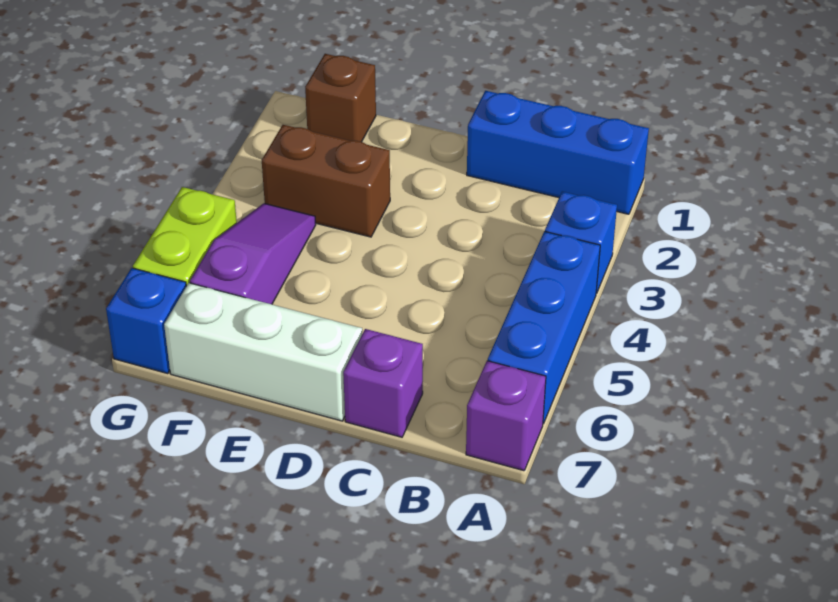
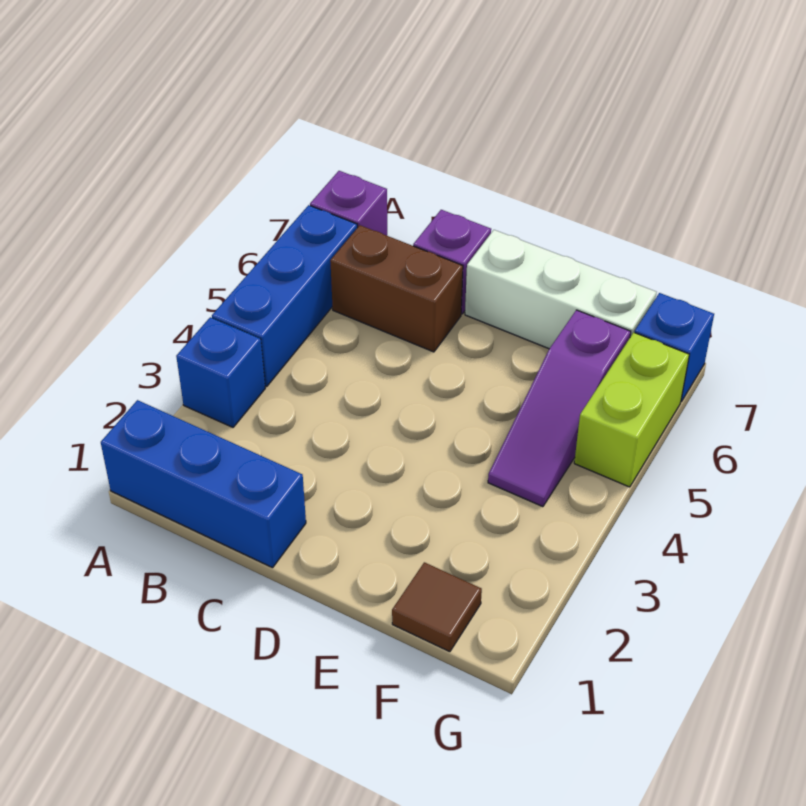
brown brick E3:F3 level 1 -> brown brick B6:C6 level 1
brown brick F1 level 1 -> brown tile F1 level 1

